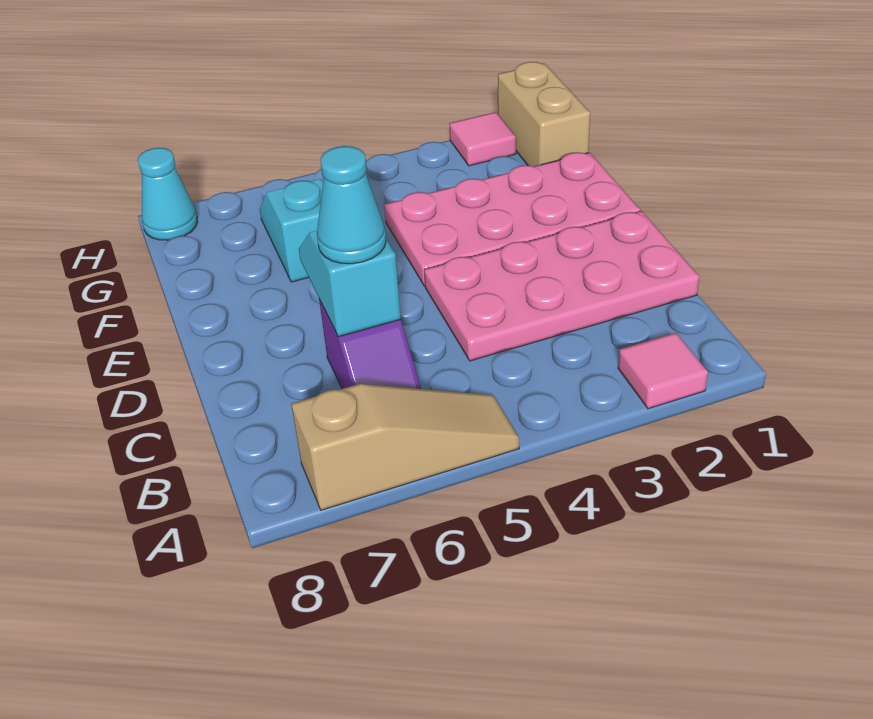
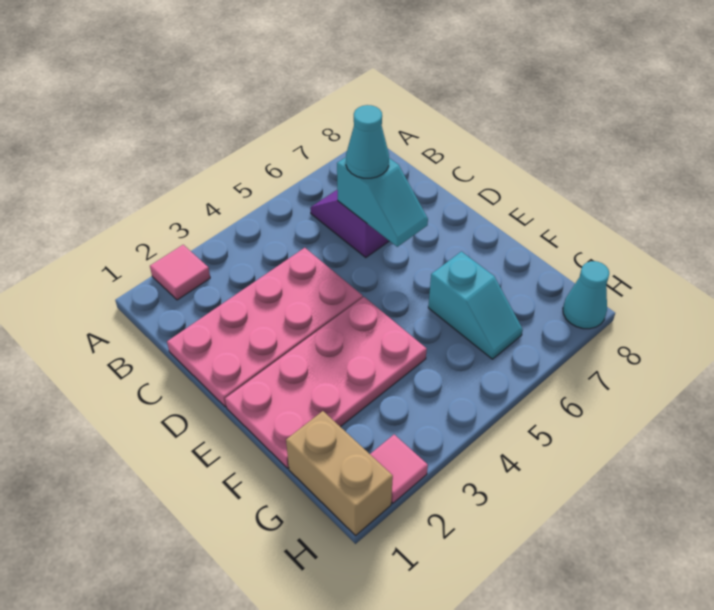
tan slope A5:A7 level 1 top 7 -> none

